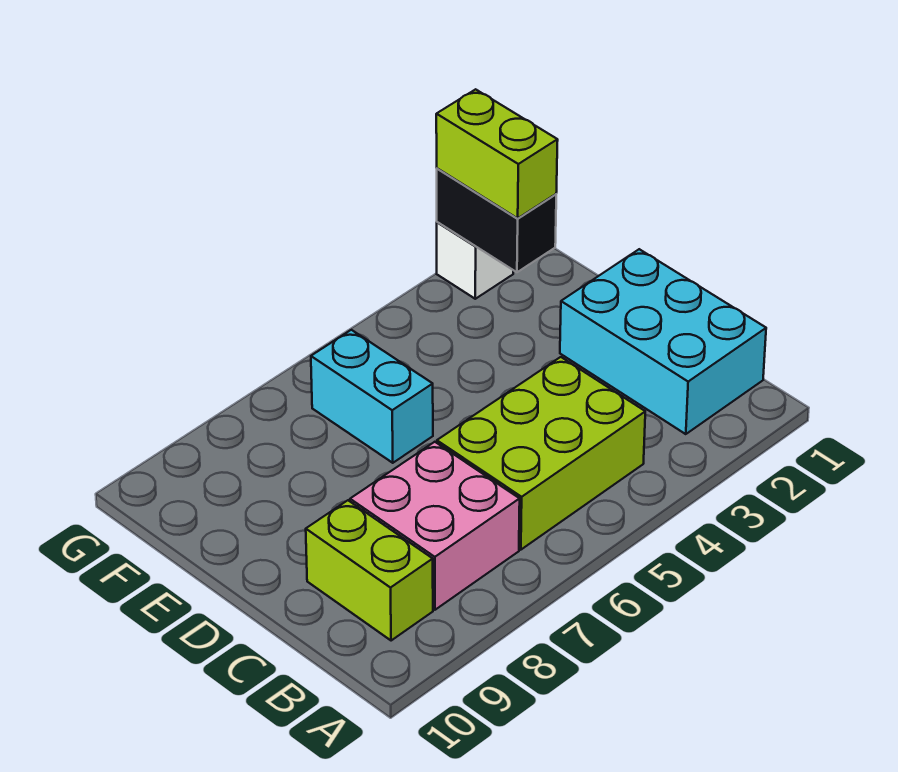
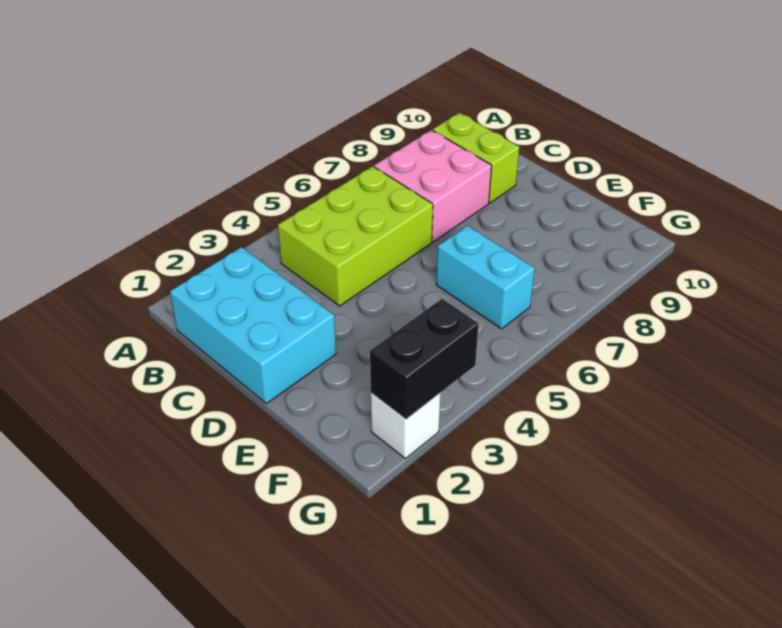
black brick F2:G2 level 2 -> black brick G2:G3 level 2
lime brick F2:G2 level 3 -> none

